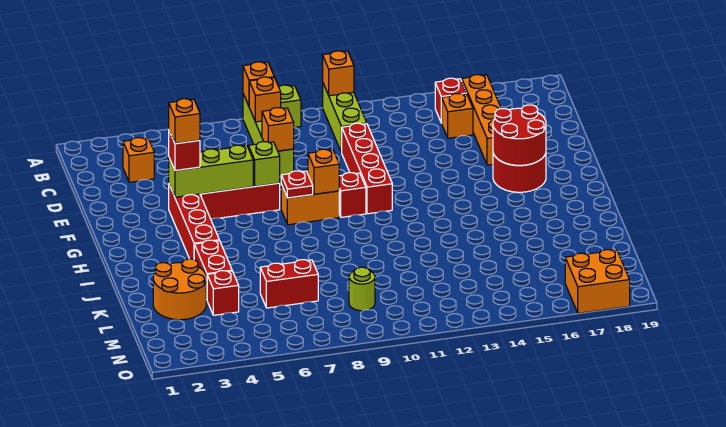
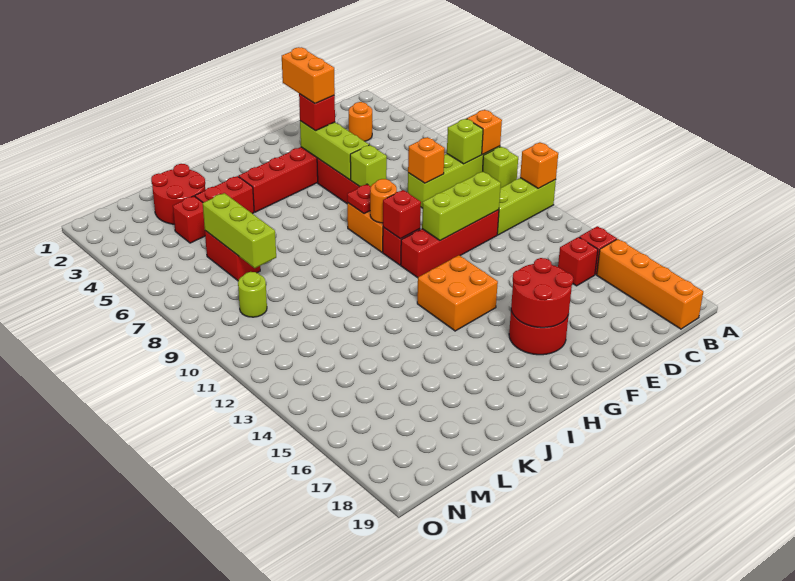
orange brick B8 level 2 -> lime brick B8 level 2
orange brick B16:E16 level 1 -> orange brick B16:B19 level 1
orange brick C3 level 1 -> orange round brick C3 level 1
orange brick C15 level 1 -> red brick C15 level 1
none -> lime brick D11:F11 level 2
orange brick F4 level 4 -> orange brick F3:F4 level 4
orange brick G9 level 2 -> orange round brick G9 level 2
none -> red brick G10 level 2
orange round brick K2:L3 level 1 -> red round brick K2:L3 level 1
none -> lime brick L6:L8 level 2
orange brick N17:O18 level 1 -> orange brick G13:H14 level 1

